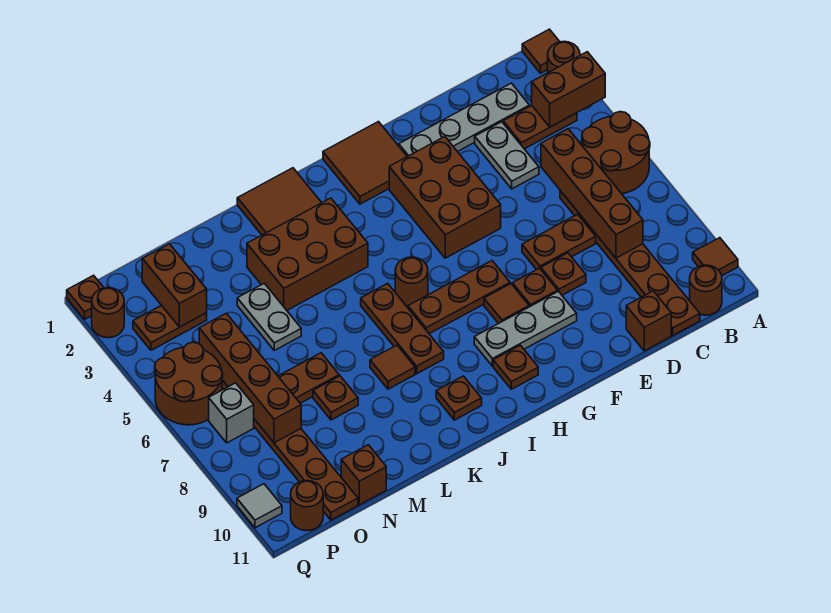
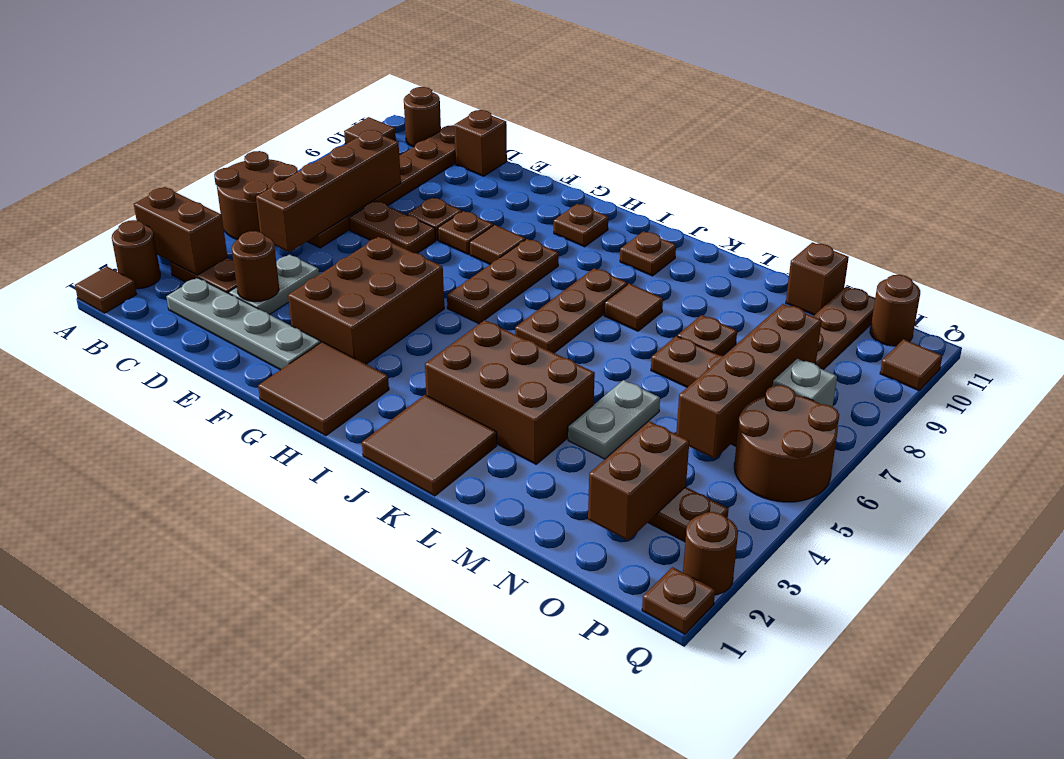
grey plate F9:H9 level 1 -> none
brown plate G7:I7 level 1 -> brown plate H6:H8 level 1
brown round brick I6 level 1 -> brown round brick D3 level 2
grey tile Q10 level 1 -> brown tile Q10 level 1

